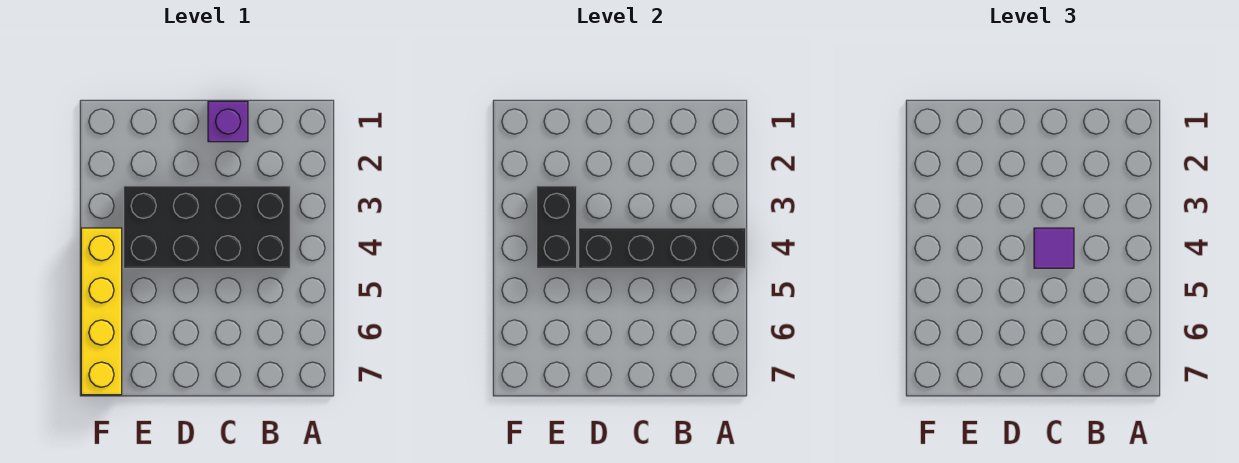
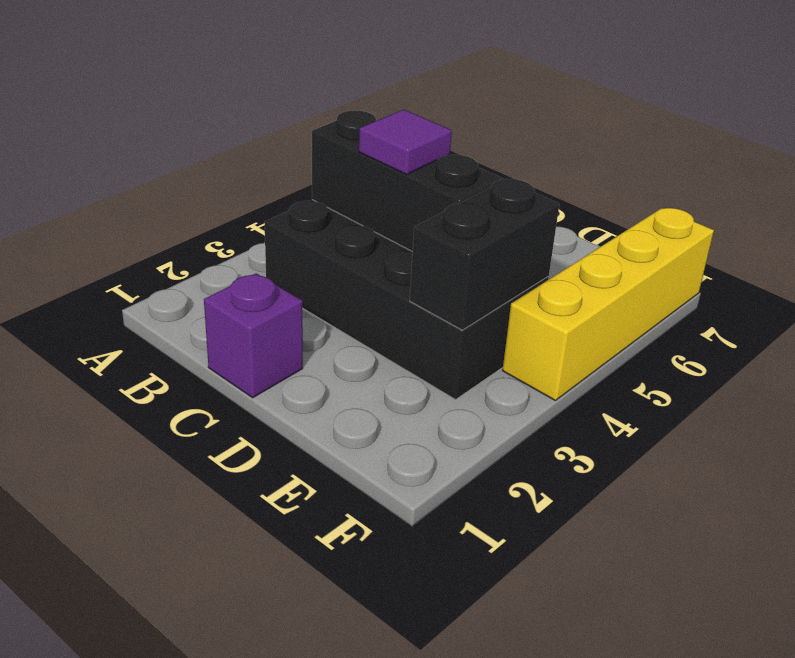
black brick A4:D4 level 2 -> black brick B4:D4 level 2

